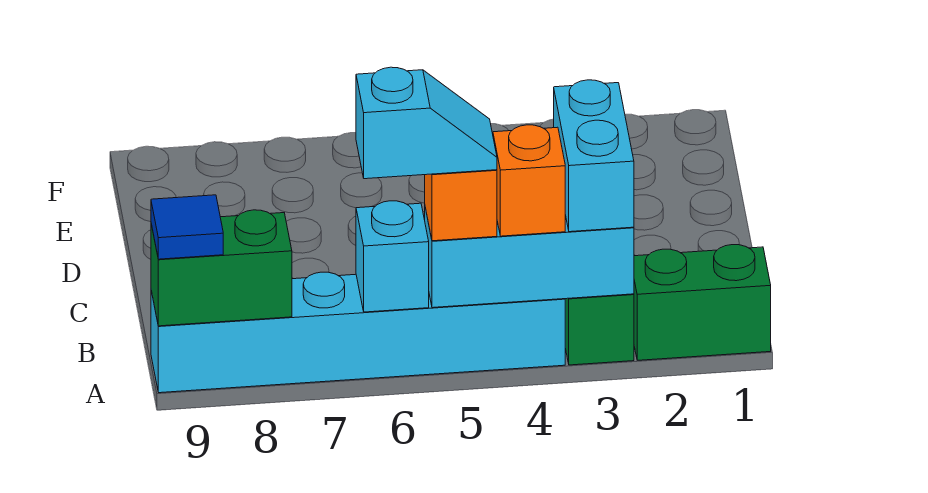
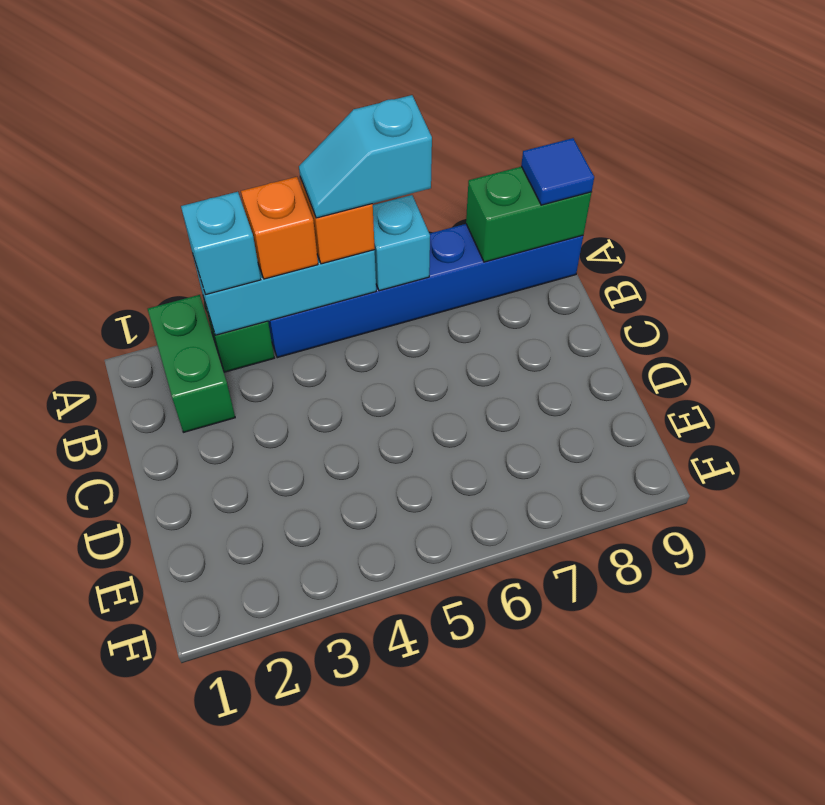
green brick A1:A2 level 1 -> green brick A2:B2 level 1
cyan brick A3:B3 level 3 -> cyan brick A3 level 3
cyan brick A4:A9 level 1 -> blue brick A4:A9 level 1

